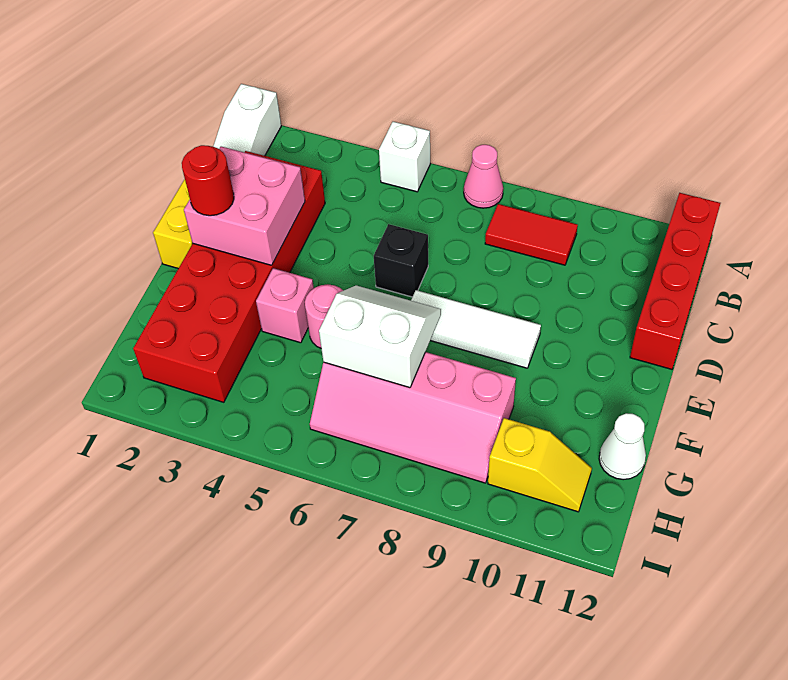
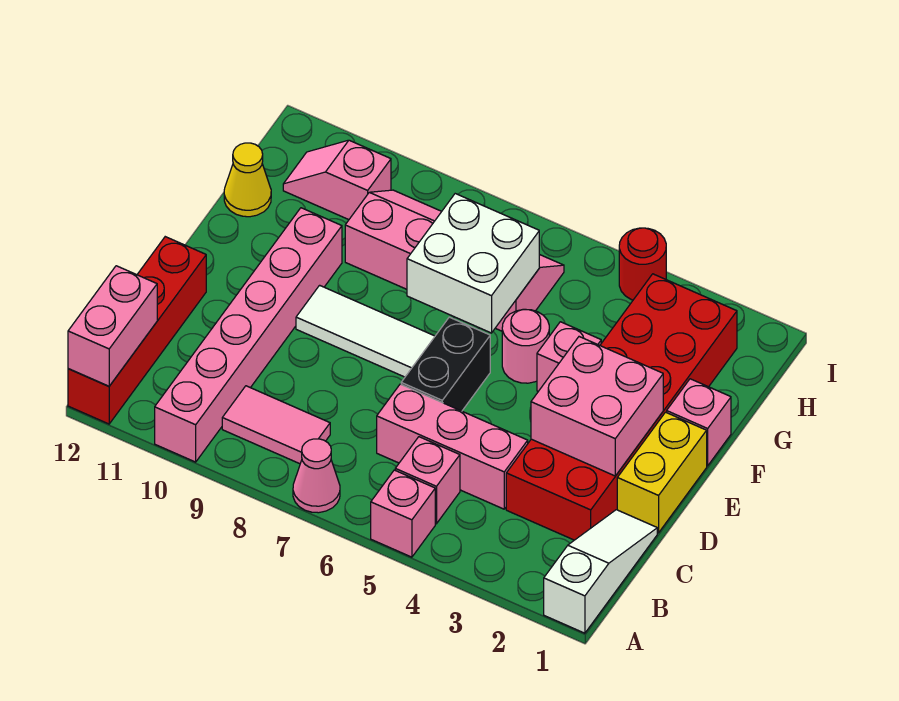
white brick A5 level 1 -> pink brick A5 level 1
none -> pink brick A10:F10 level 1
none -> pink brick A12:B12 level 2
none -> pink brick B5 level 1
red tile B8:B9 level 1 -> pink tile B8:B9 level 1
none -> pink brick C4:C6 level 1
black brick D6 level 1 -> black brick D6:E6 level 1
red round brick E2 level 3 -> red round brick I4 level 1
none -> pink brick F1 level 1
white slope F6:G7 level 2 top G -> white brick F6:G7 level 2
white cone G12 level 1 -> yellow cone G12 level 1
yellow slope H10:H11 level 1 top 10 -> pink slope H10:H11 level 1 top 10

